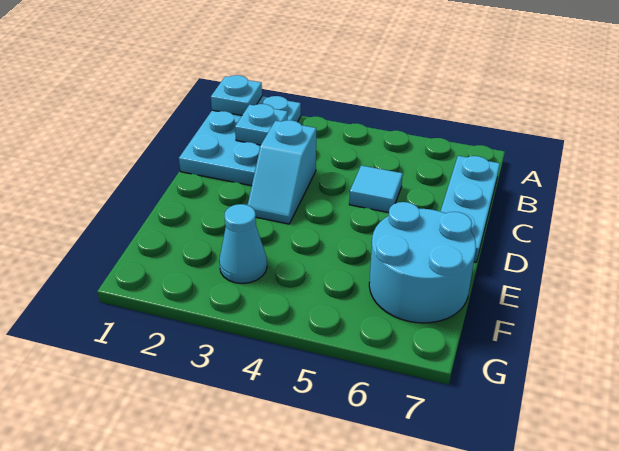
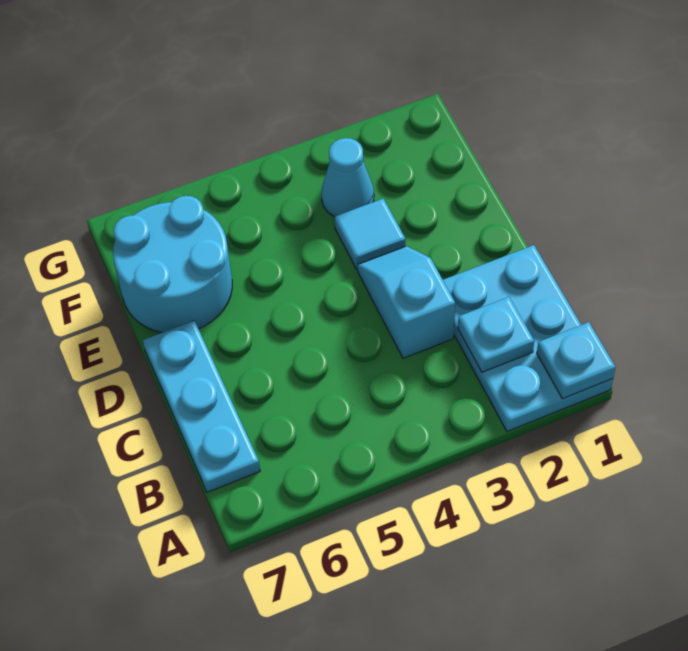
cyan tile C5 level 1 -> cyan tile E3 level 1

